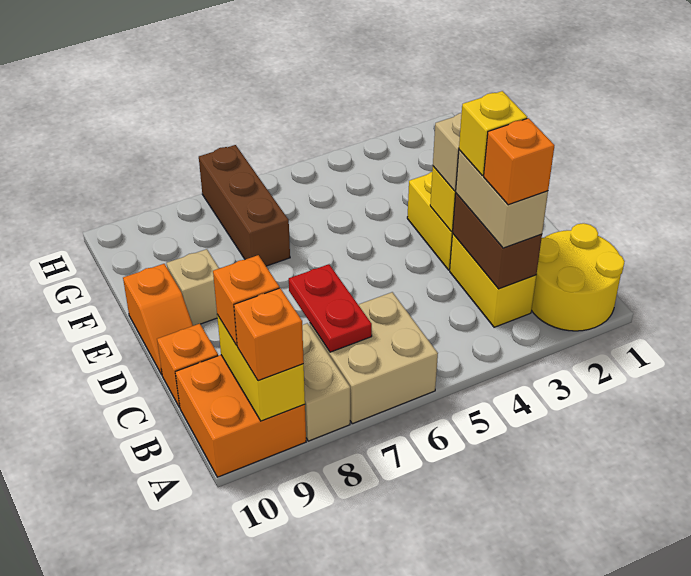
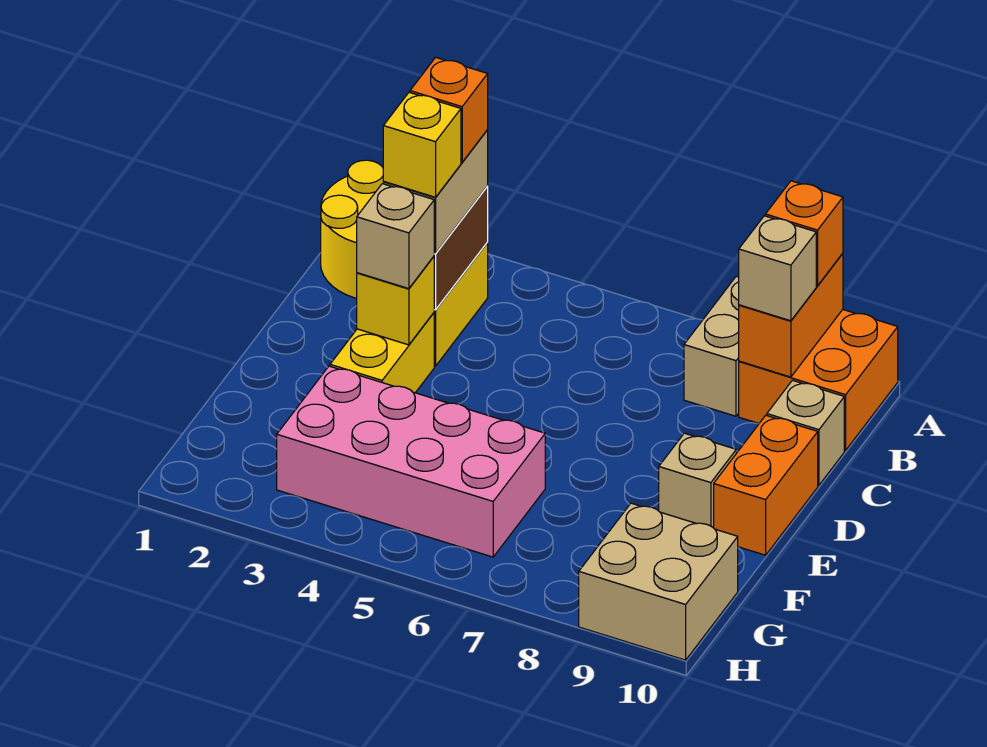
tan brick A6:B7 level 1 -> tan brick G9:H10 level 1
yellow brick A9:B9 level 2 -> orange brick A9:B9 level 2
red plate B7:C7 level 2 -> none
orange brick B9 level 3 -> tan brick B9 level 3
orange brick C10 level 1 -> tan brick C10 level 1
orange slope D10:E10 level 1 top E -> orange brick D10:E10 level 1
none -> pink brick F3:G6 level 1
brown brick F7:H7 level 1 -> none

